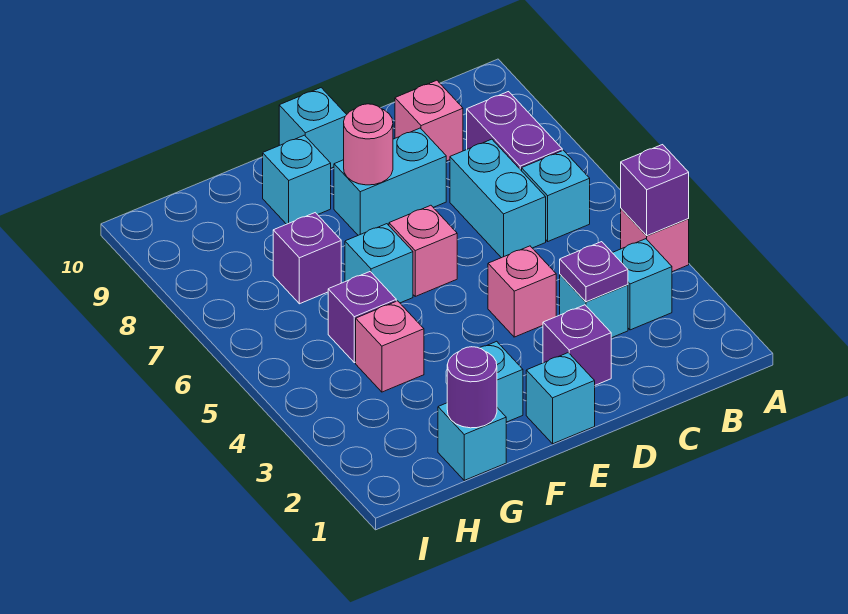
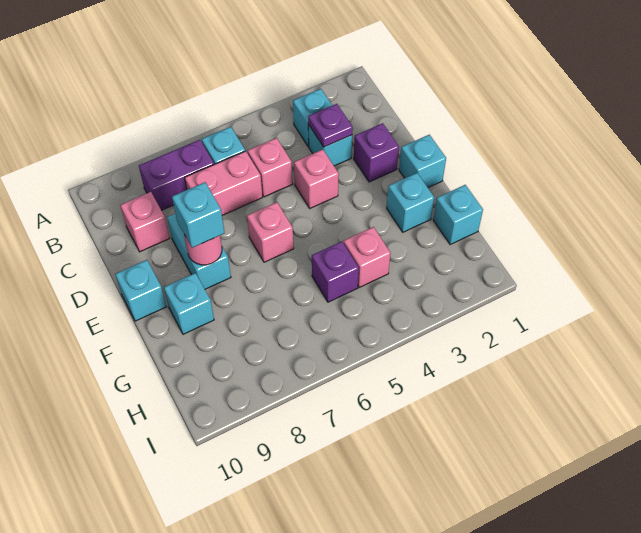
pink brick A4 level 1 -> pink brick C5 level 1
purple brick A4 level 2 -> none
cyan brick C6:C7 level 1 -> pink brick C6:C7 level 1
cyan brick F6 level 1 -> cyan brick E8 level 3
purple round brick G1 level 2 -> none
purple brick G7 level 1 -> none

